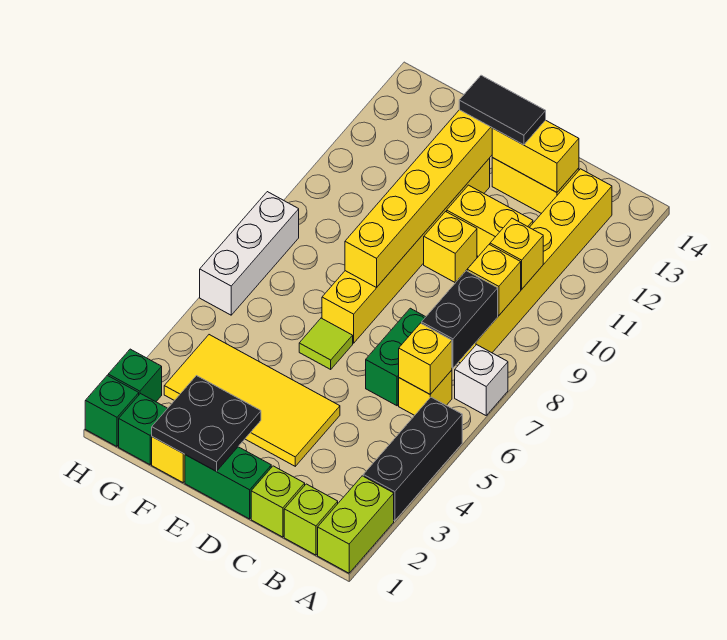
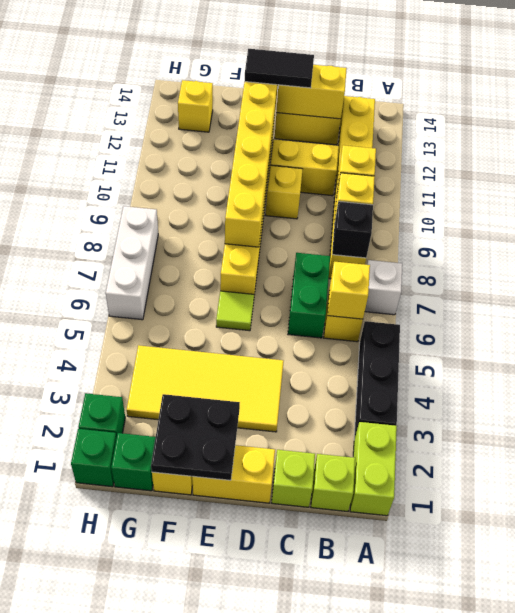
black brick B7:B8 level 2 -> black brick B8 level 2
green brick D1:E1 level 1 -> yellow brick D1:E1 level 1
none -> yellow brick G13 level 1

